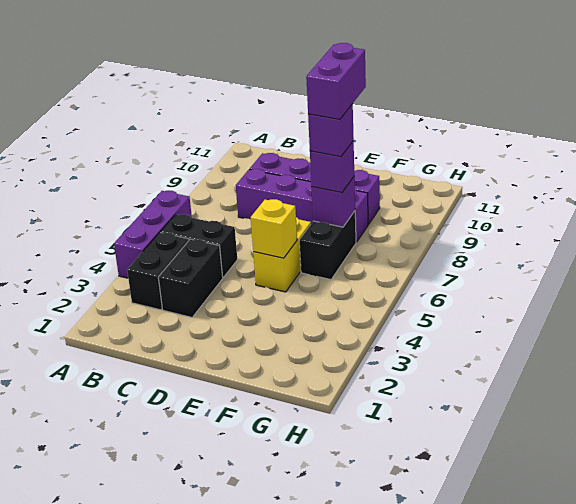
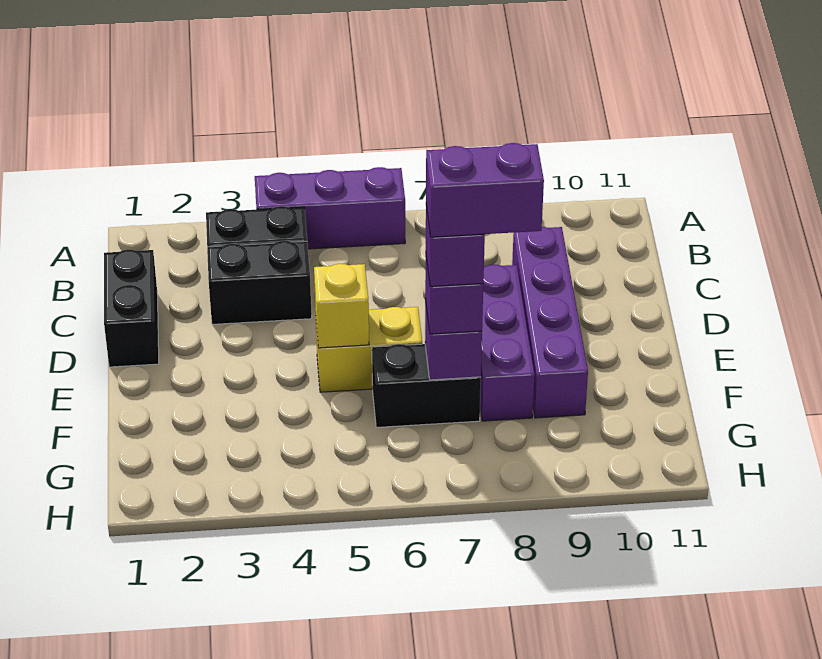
black brick B5:C5 level 1 -> black brick C1:D1 level 1
purple brick C8:F8 level 1 -> purple brick D8:F8 level 1

